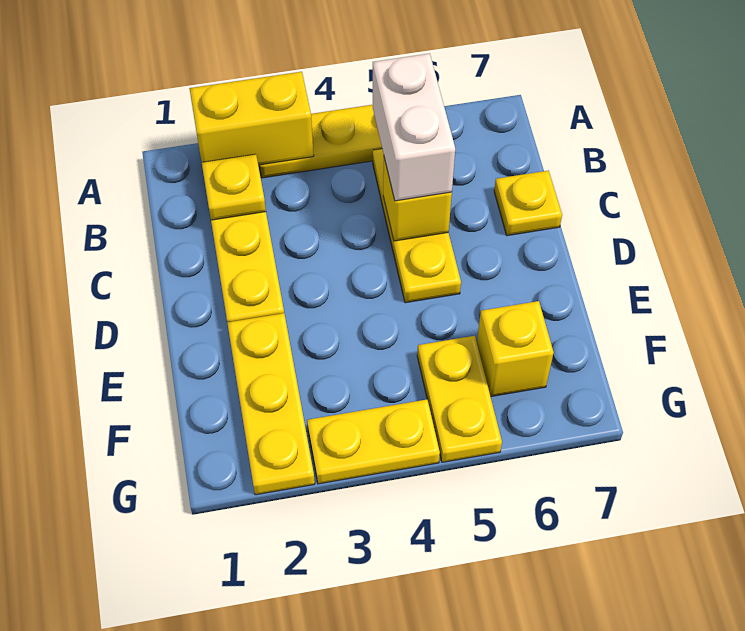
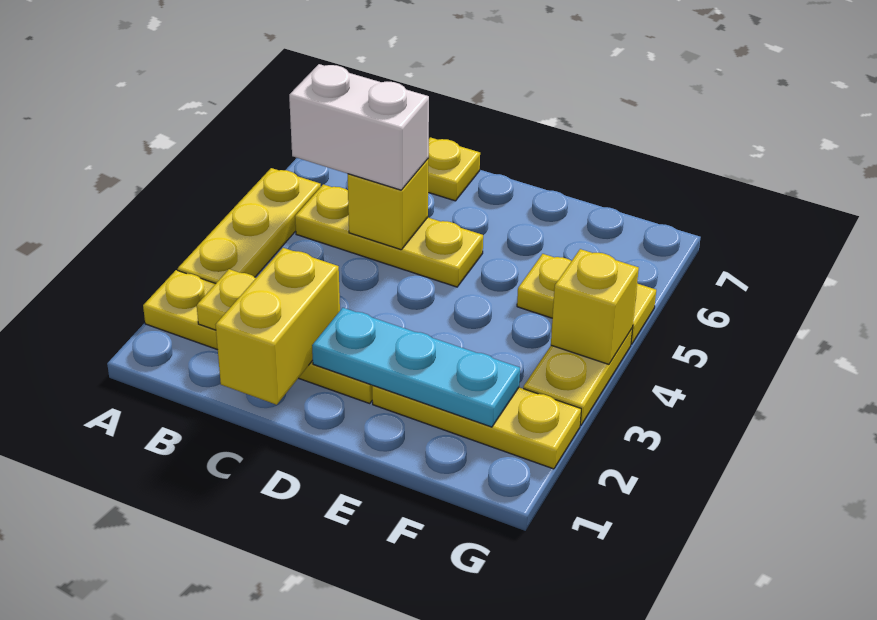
yellow brick A2:A3 level 2 -> yellow brick C1:C2 level 2
none -> cyan plate D2:F2 level 2
yellow brick F6 level 1 -> yellow brick G4 level 2

